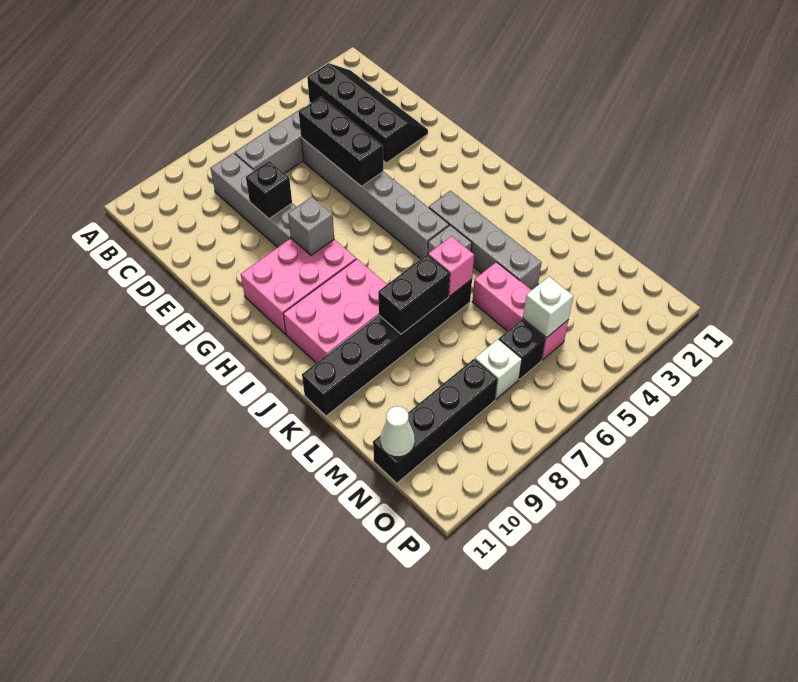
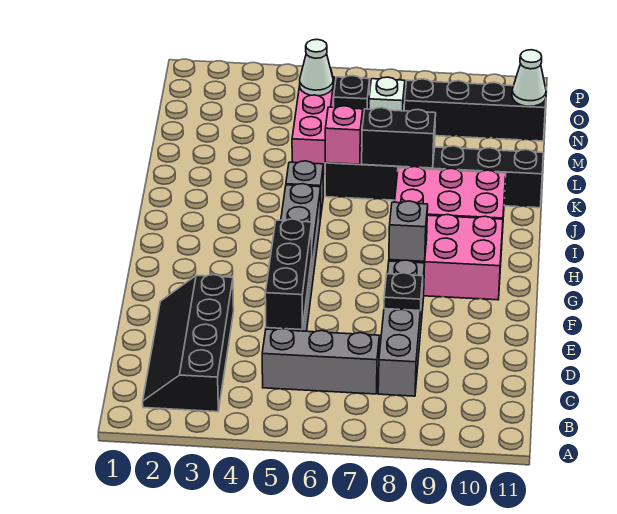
black brick E8 level 2 -> black plate E8 level 2
grey brick I4:L4 level 1 -> none
white brick N5 level 2 -> white cone N5 level 2

